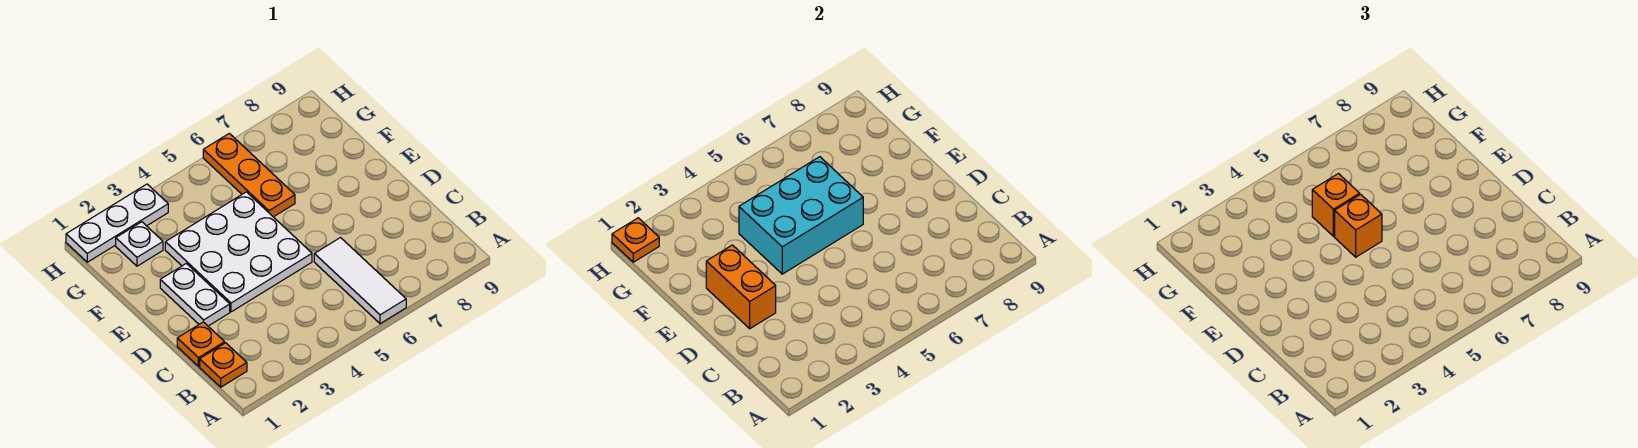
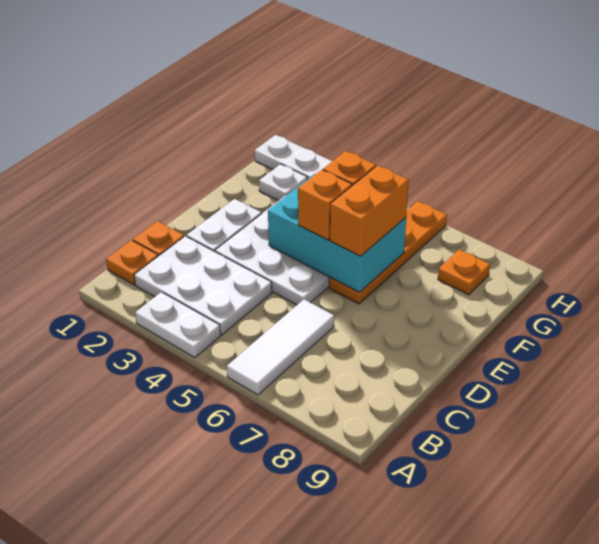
none -> white plate A3:A4 level 1
none -> white plate B2:C4 level 1
orange brick D2:E2 level 2 -> orange brick E6:F6 level 3
orange plate F6:H6 level 1 -> orange plate E6:H6 level 1
orange plate H1 level 2 -> orange plate G8 level 1

